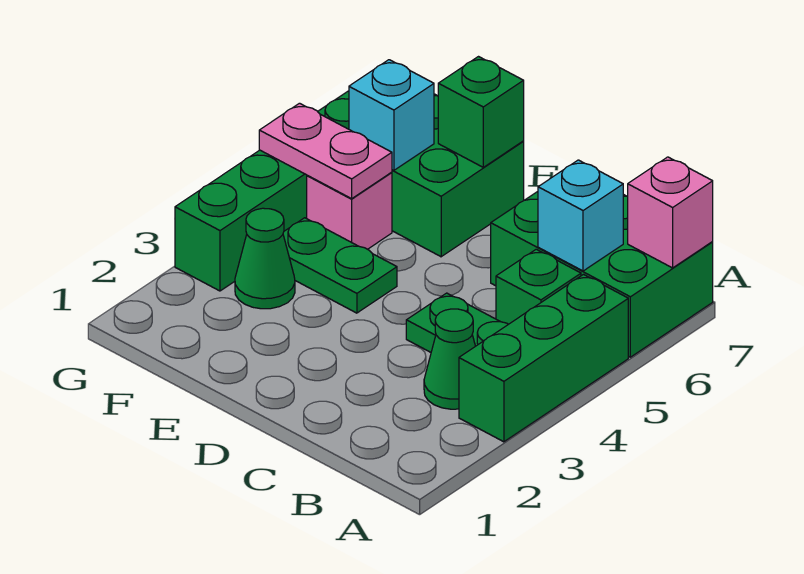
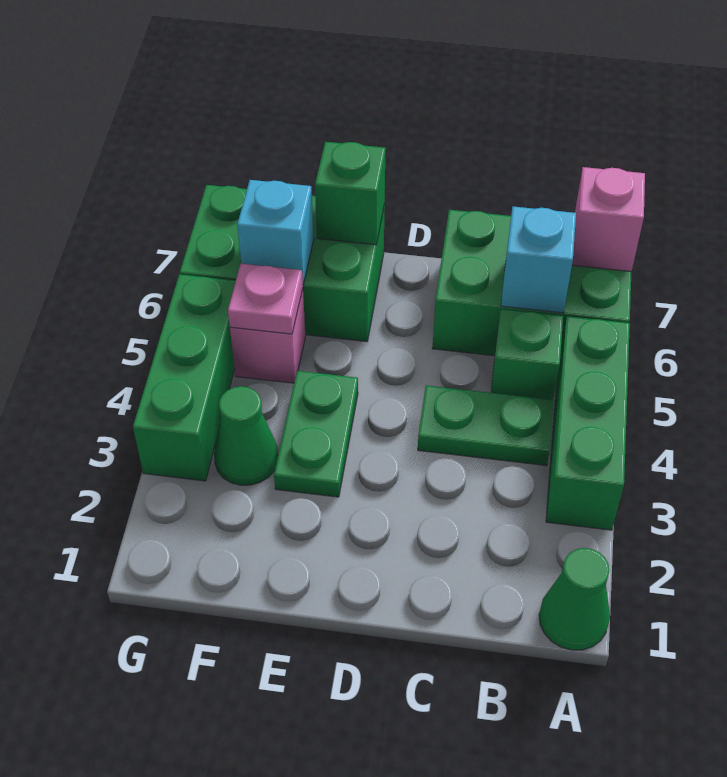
green cone B3 level 1 -> green cone A1 level 1
green plate E4:F4 level 1 -> green plate E3:E4 level 1
pink plate F5:G5 level 2 -> pink plate F5 level 2

